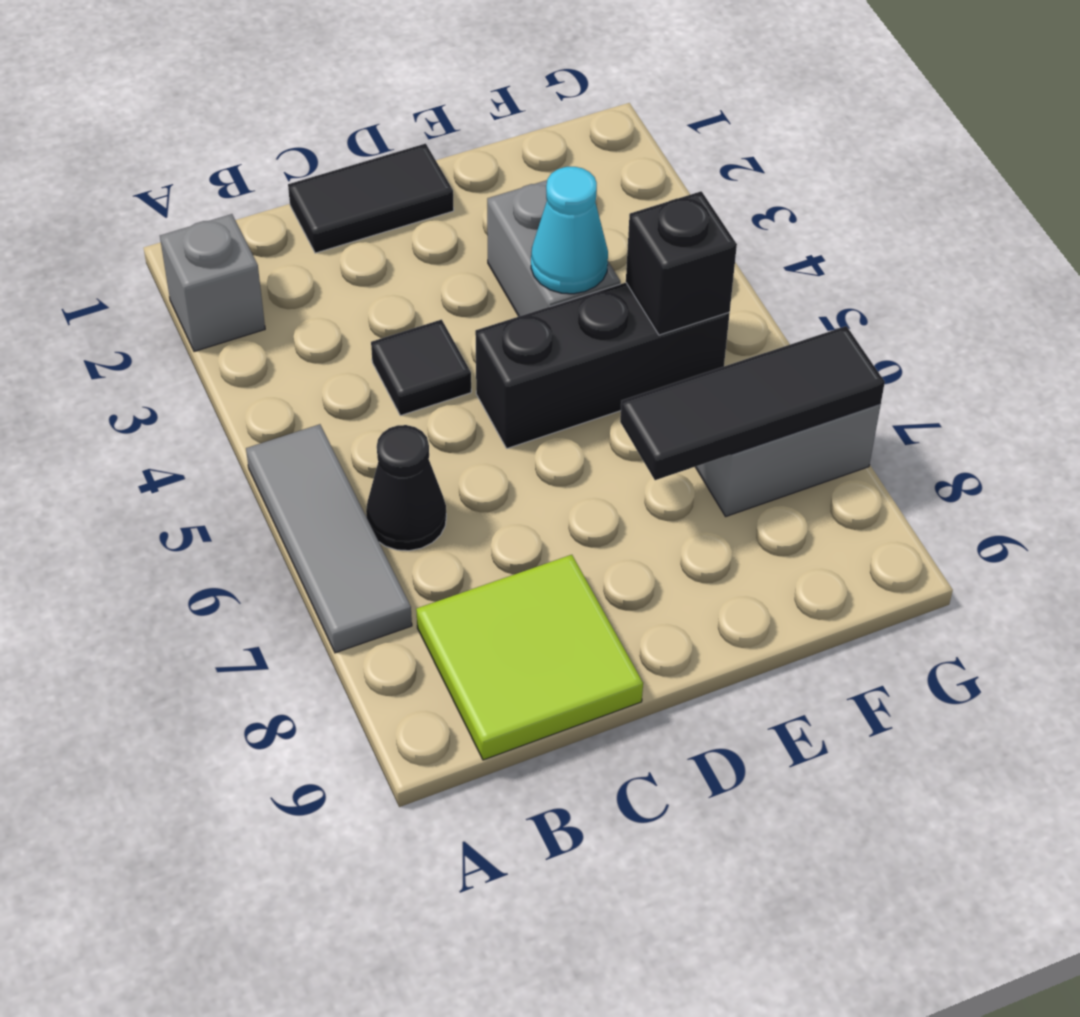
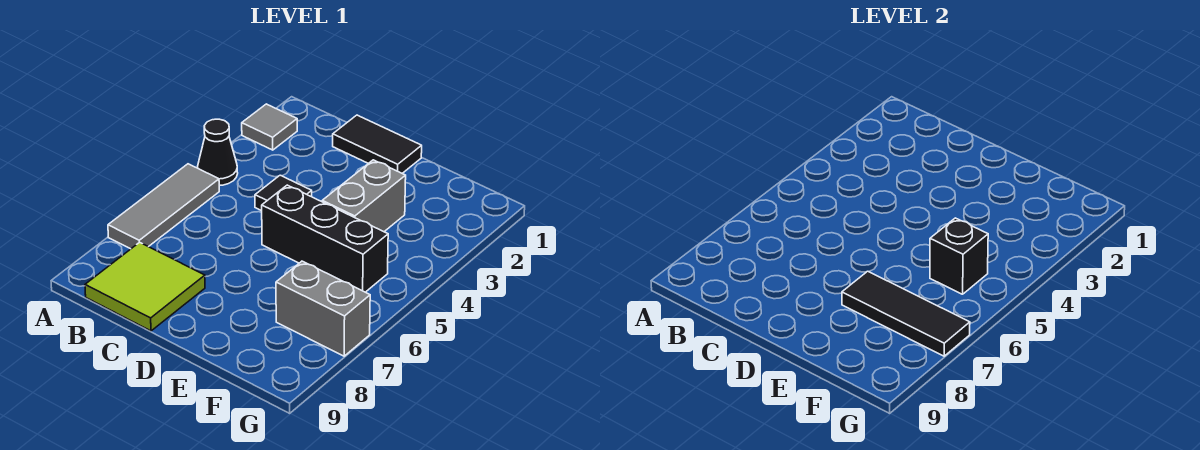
grey brick A2 level 1 -> grey tile A2 level 1
black cone B6 level 1 -> black cone A4 level 1
cyan cone E4 level 2 -> none

